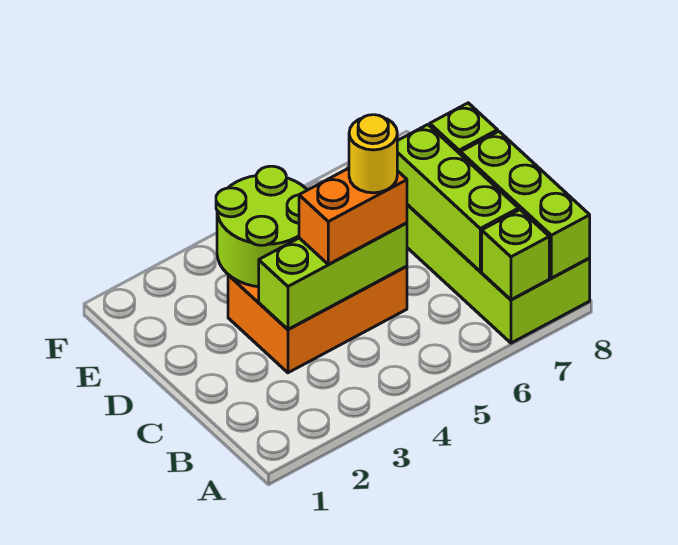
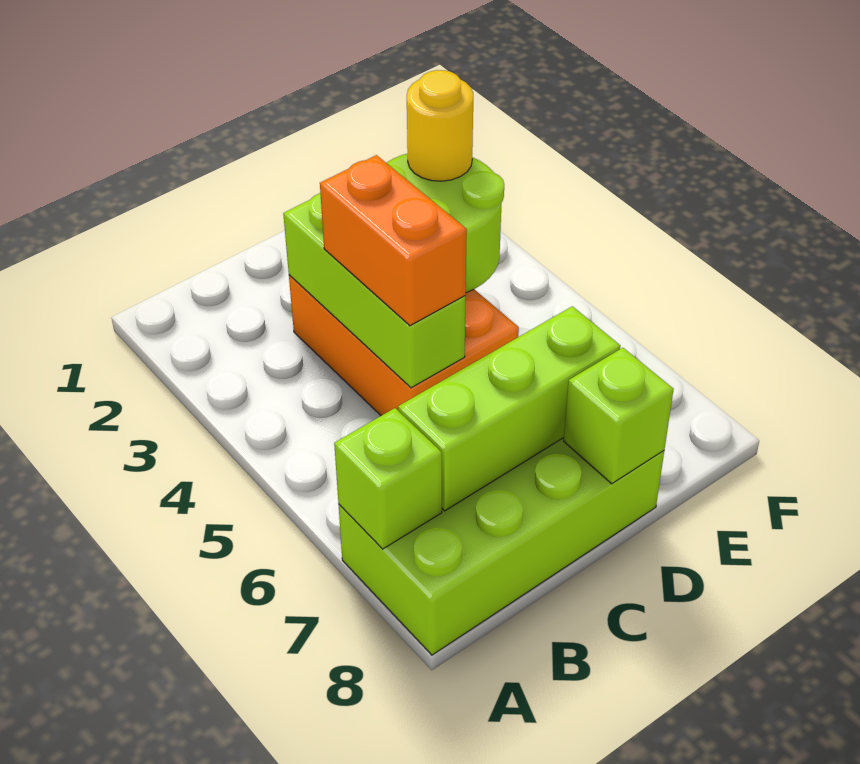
lime brick A8:C8 level 2 -> none
yellow round brick C5 level 4 -> yellow round brick E3 level 3

